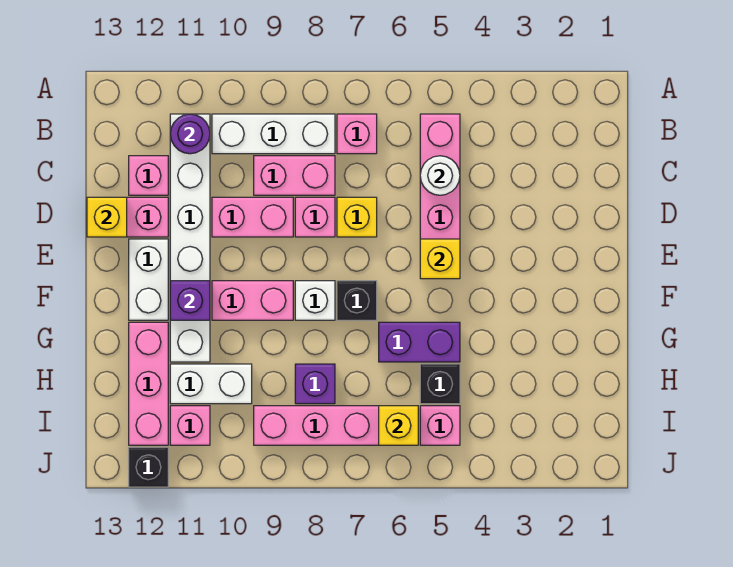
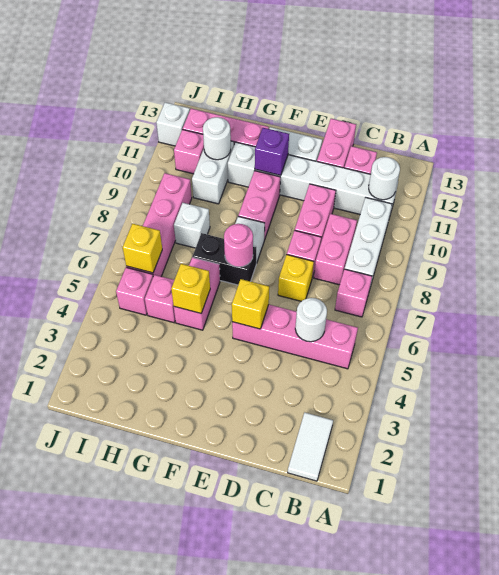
none -> white tile B1:B2 level 1
purple round brick B11 level 2 -> white round brick B11 level 2
yellow brick D13 level 2 -> yellow brick G5 level 2
black brick F7 level 1 -> black brick F7:G7 level 1
none -> pink round brick F7 level 2
purple brick G5:G6 level 1 -> pink brick G5:G6 level 1
black brick H5 level 1 -> pink brick H5 level 1
purple brick H8 level 1 -> white brick H8 level 1
none -> white round brick H11 level 2
black brick J12 level 1 -> white brick J12 level 1

